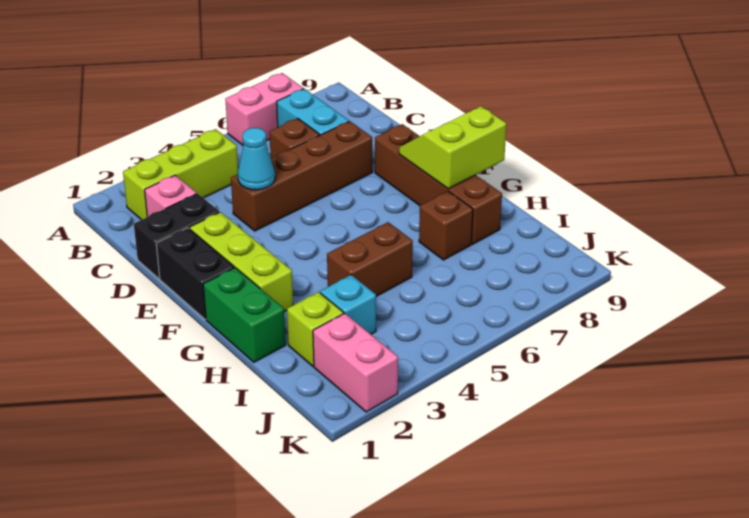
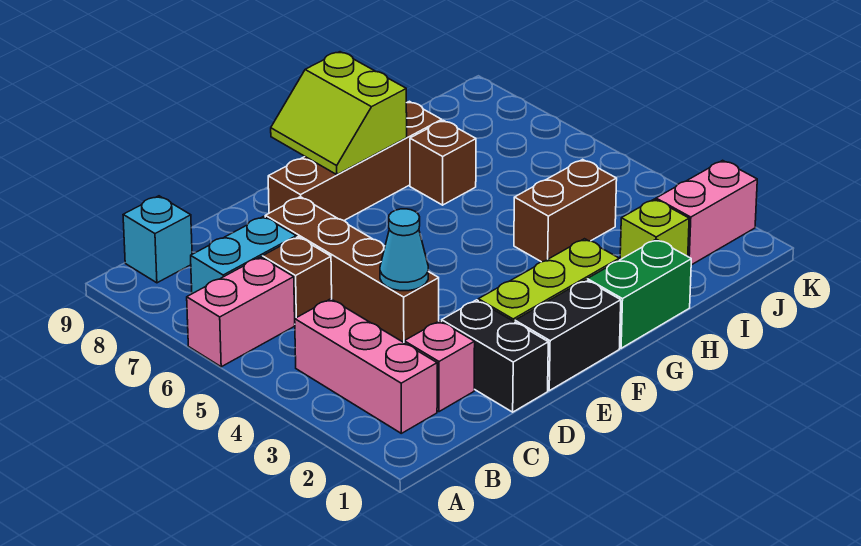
pink brick A6:A7 level 1 -> pink brick A6:B6 level 1
lime brick B2:B4 level 1 -> pink brick B2:B4 level 1
brown brick H4:H5 level 1 -> brown brick H4:I4 level 1
cyan brick I3 level 1 -> cyan brick B9 level 1

